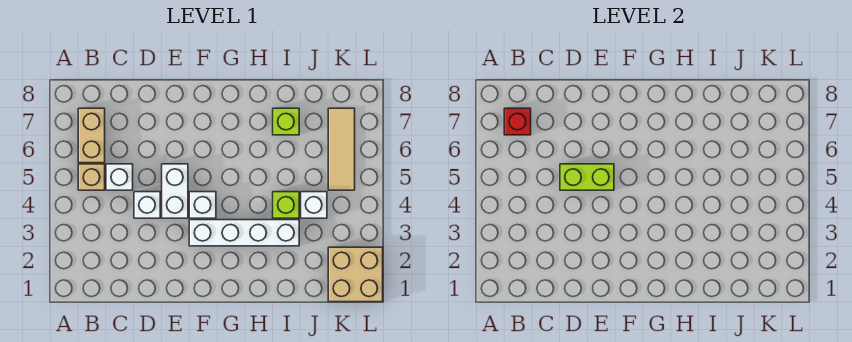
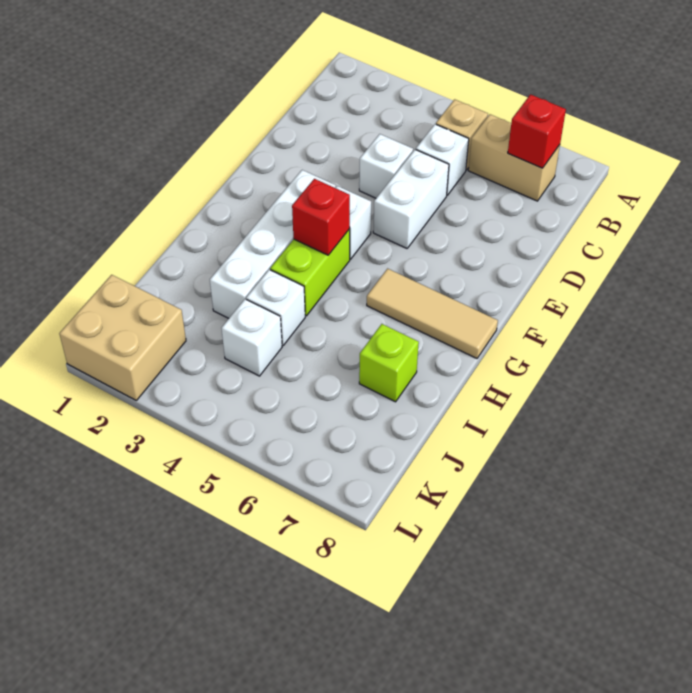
lime brick D5:E5 level 2 -> lime brick G4:H4 level 1
white brick E4:E5 level 1 -> white brick D5:E5 level 1
none -> red brick G4 level 2
lime brick I4 level 1 -> white brick I4 level 1
tan tile K5:K7 level 1 -> tan tile G6:G8 level 1

